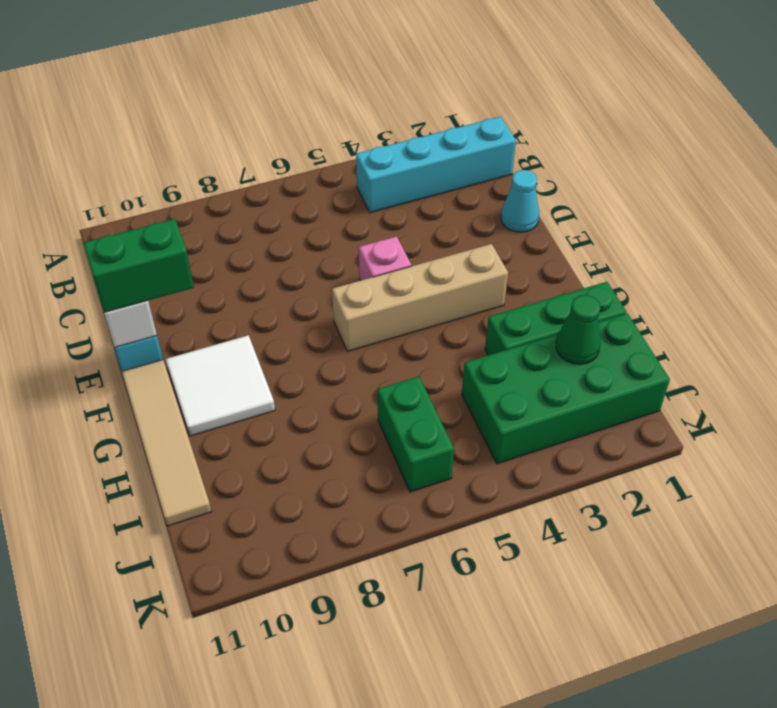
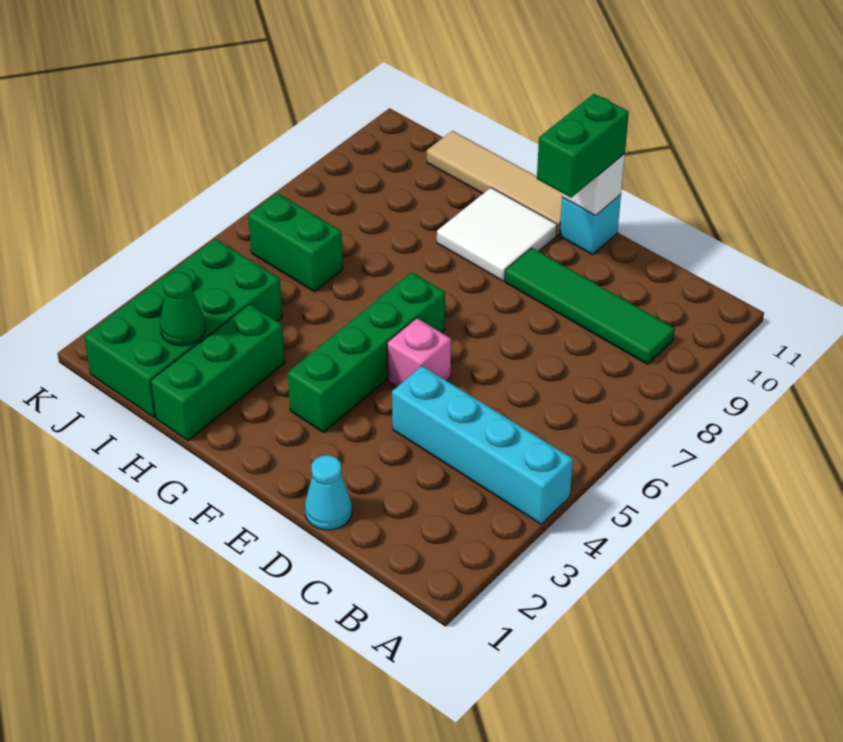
cyan brick B1:B4 level 1 -> cyan brick A4:D4 level 1
none -> green tile B9:E9 level 1
tan brick F3:F6 level 1 -> green brick F3:F6 level 1

